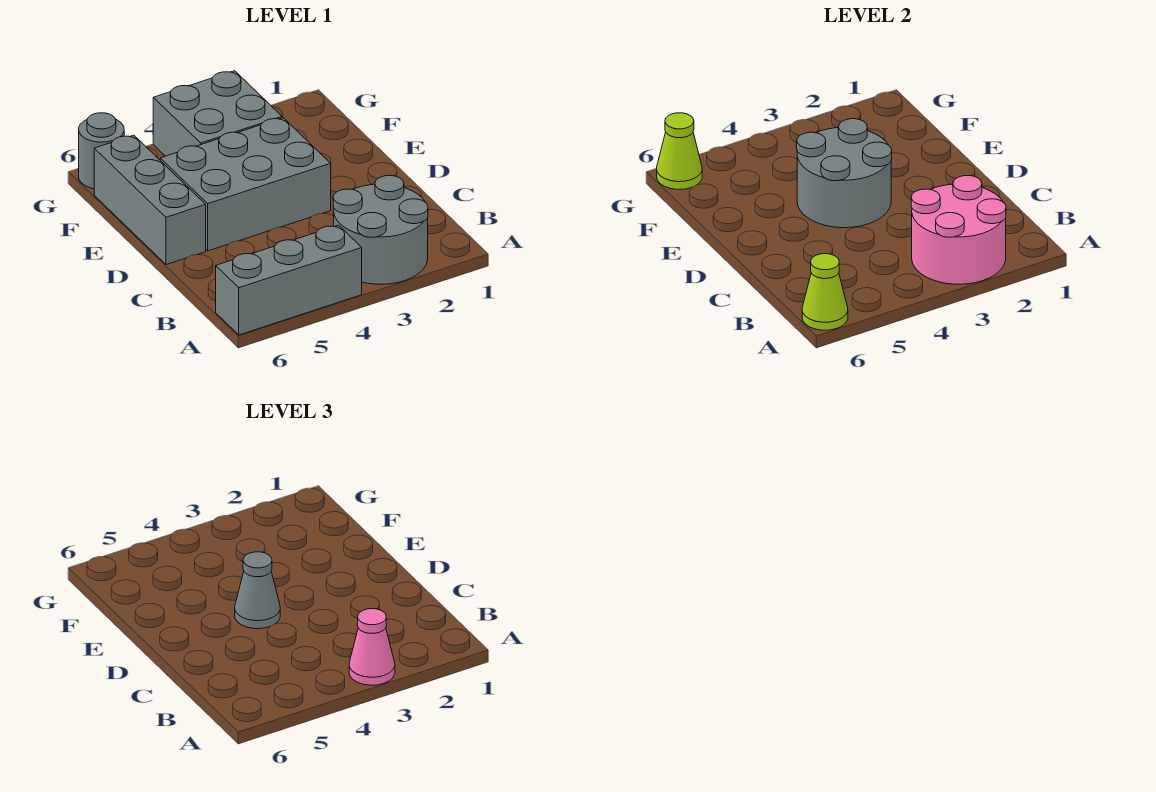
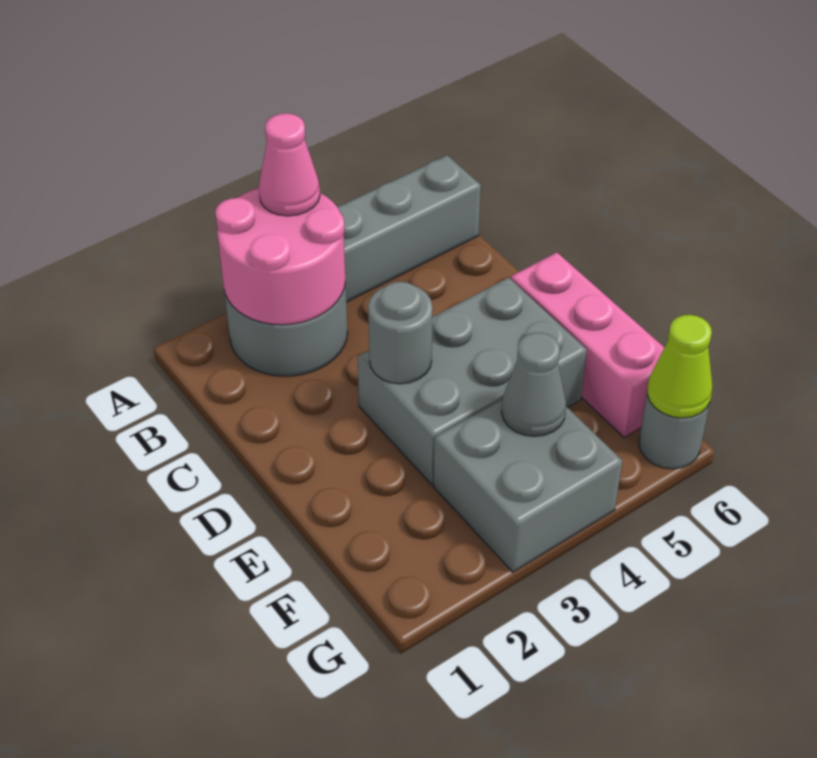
lime cone A6 level 2 -> none
grey round brick D3:E4 level 2 -> grey round brick D3 level 2
grey cone D4 level 3 -> grey cone F4 level 2
grey brick D6:F6 level 1 -> pink brick D6:F6 level 1

